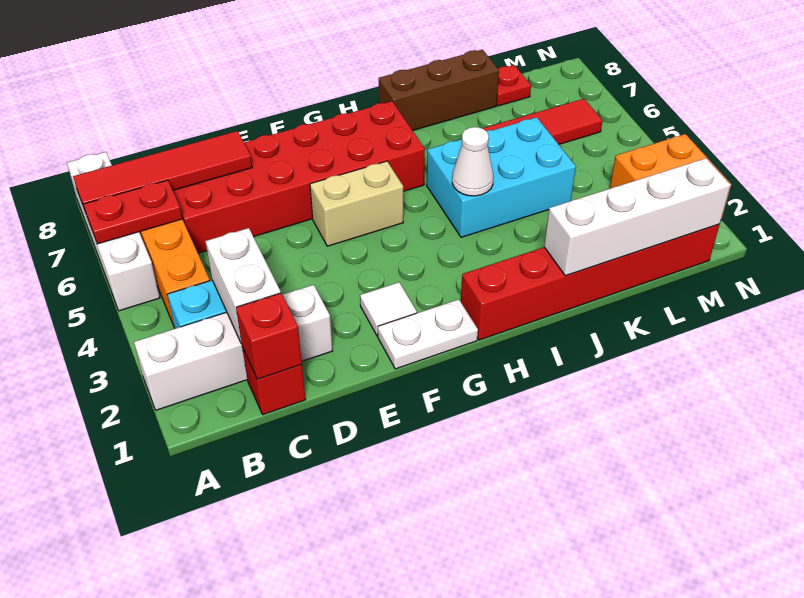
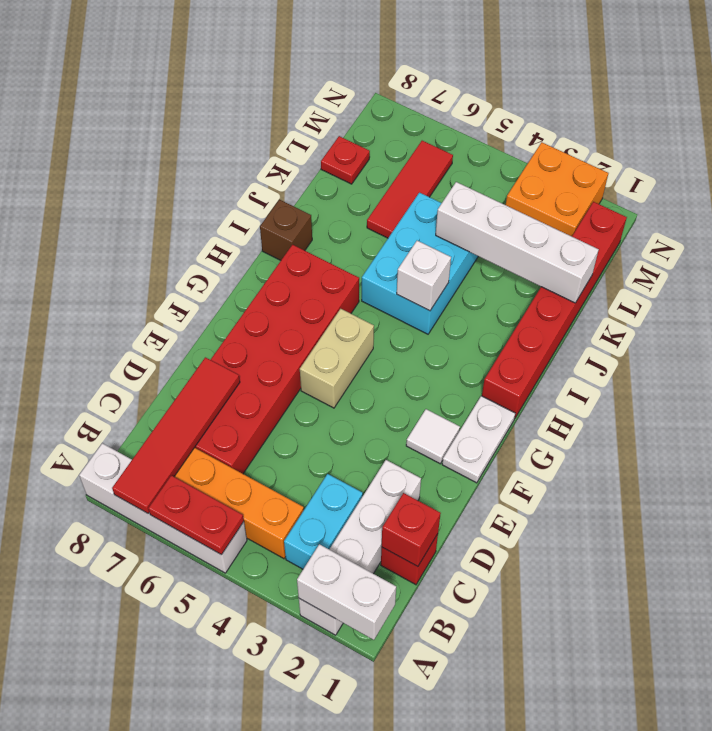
red plate A6:B6 level 2 -> red plate A5:A6 level 2
white brick C2:C3 level 2 -> white brick A1:A2 level 2
white cone I4 level 2 -> white brick I4 level 2
brown brick I8:K8 level 1 -> brown brick I8 level 1
white brick J1:M1 level 2 -> white brick K1:K4 level 2

